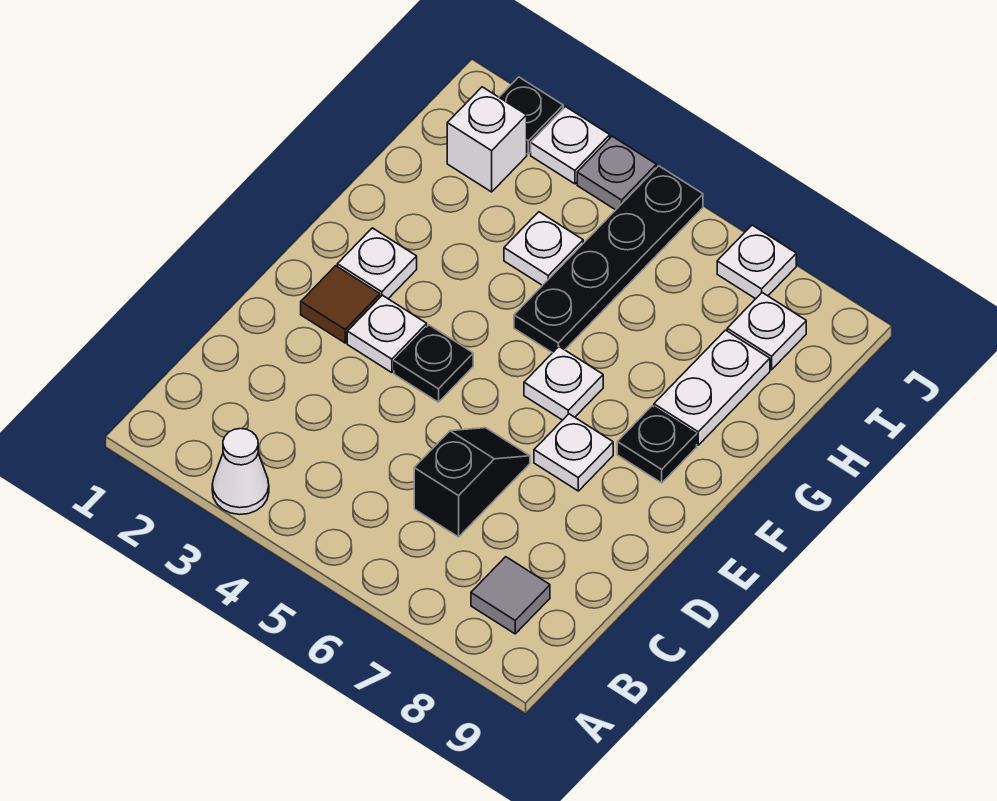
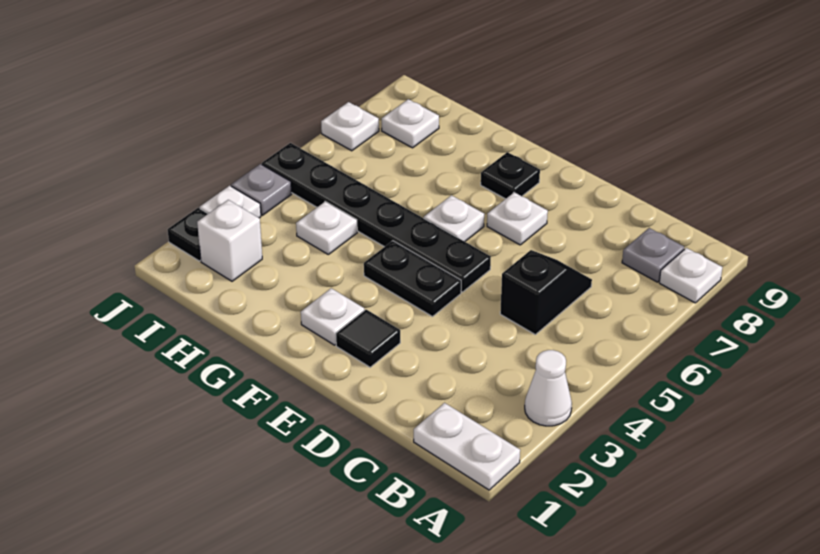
grey tile B8 level 1 -> grey plate B8 level 1
black slope C6:D6 level 1 top C -> black slope C5:C6 level 1 top 5
brown tile E2 level 1 -> black tile E2 level 1
white plate E3 level 1 -> white plate A8 level 1
black plate E4 level 1 -> black plate E4:F4 level 1
black plate G5:J5 level 1 -> black plate E5:J5 level 1
white plate G8:H8 level 1 -> white plate A1:B1 level 1

